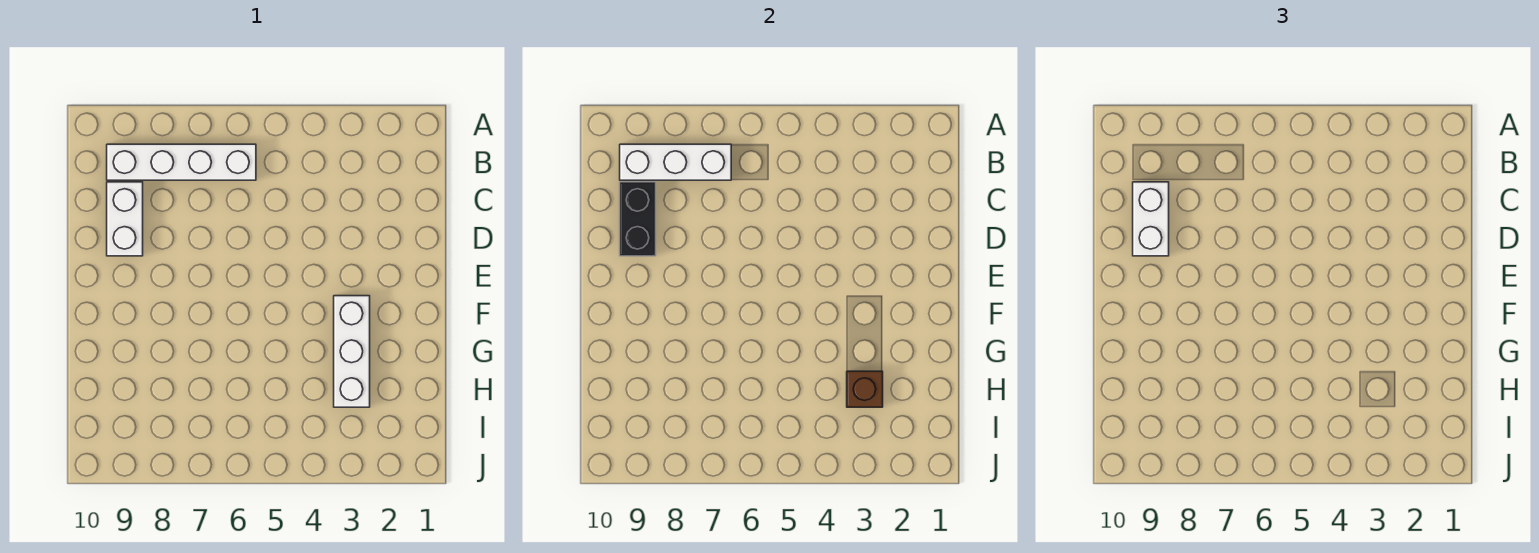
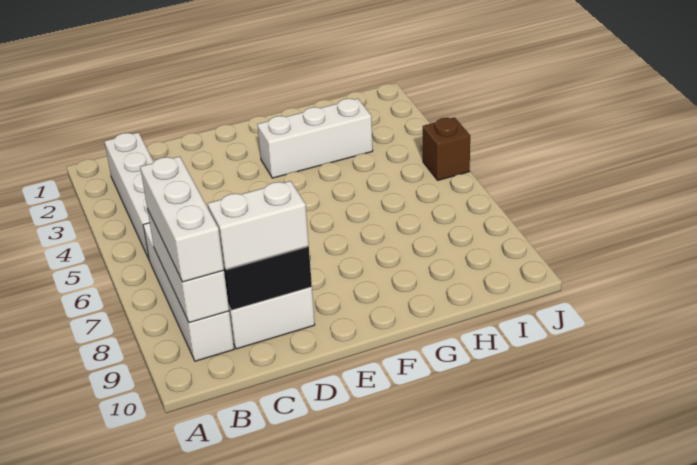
none -> white brick B2:B5 level 1
none -> white brick B7:B9 level 3
brown brick H3 level 2 -> brown brick J5 level 1

